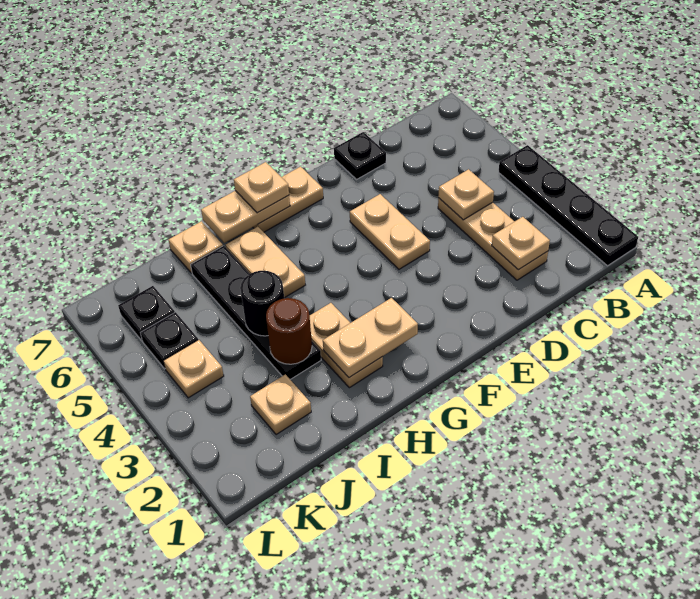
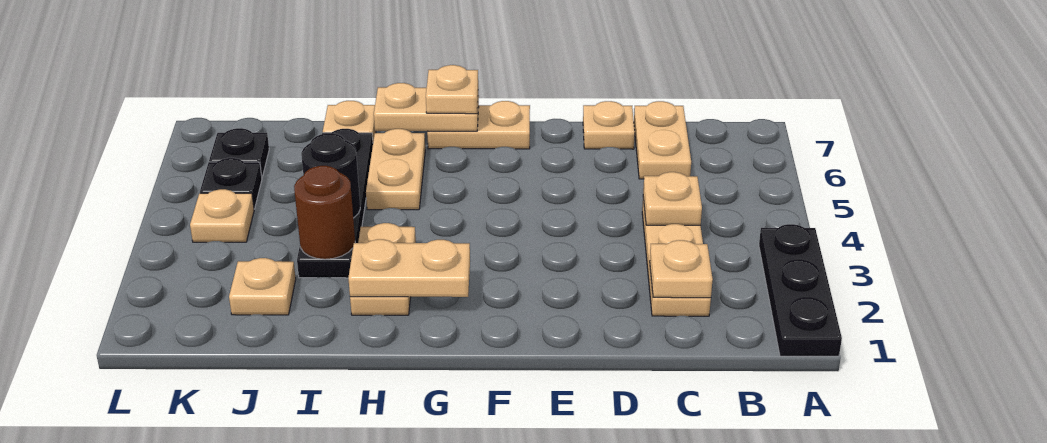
black plate A1:A4 level 1 -> black plate A1:A3 level 1
black plate D7 level 1 -> tan plate D7 level 1
tan plate E4:E5 level 1 -> tan plate C6:C7 level 1

